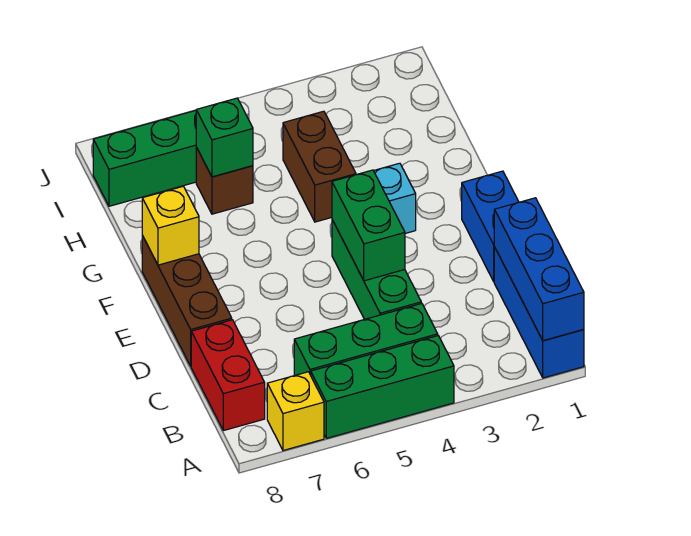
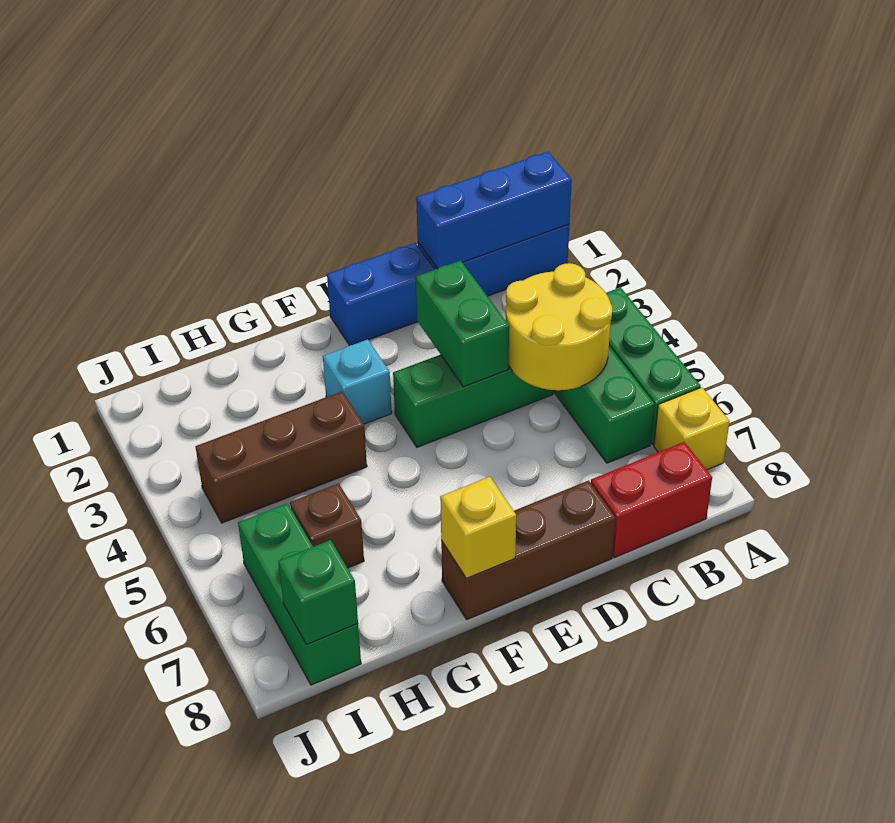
none -> yellow round brick B4:C5 level 2
green brick D4:E4 level 2 -> green brick D3:D4 level 2
brown brick G4:H4 level 1 -> brown brick G4:I4 level 1
green brick H6 level 2 -> green brick I8 level 2

